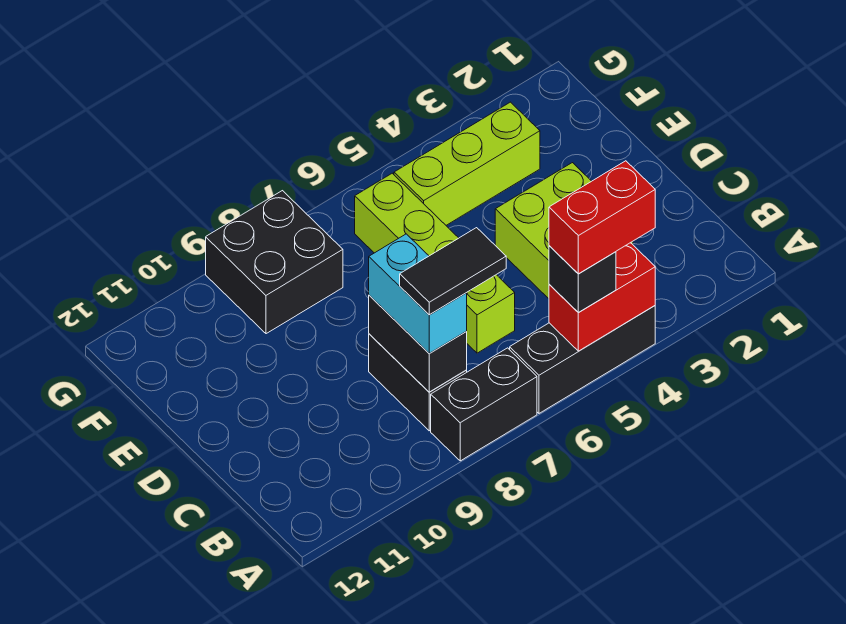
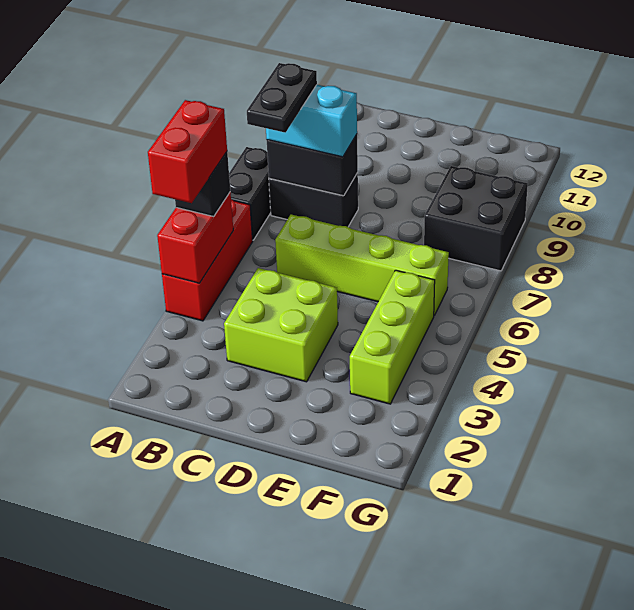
black brick A4:A6 level 1 -> red brick A4:A6 level 1
black tile B7:B8 level 4 -> black plate B7:B8 level 4

